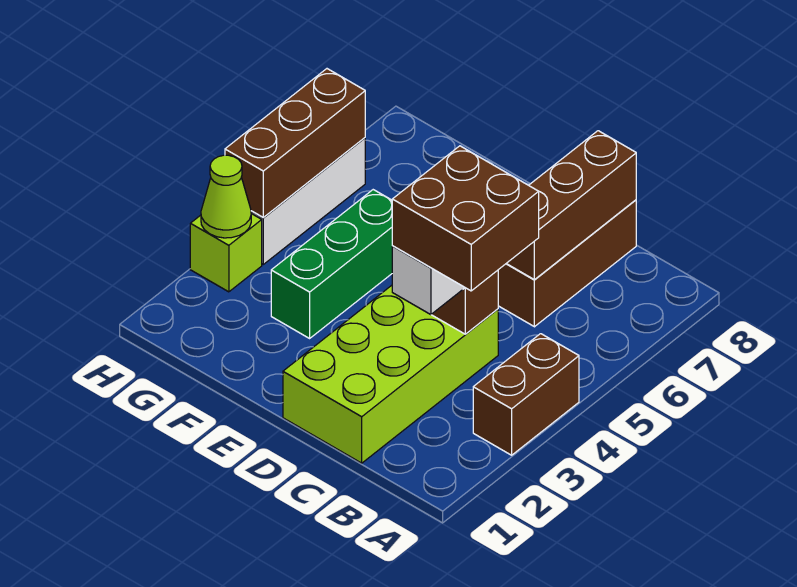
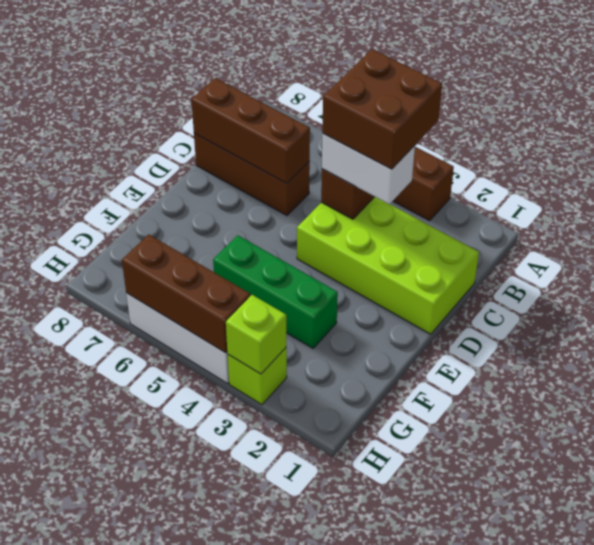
lime cone H3 level 2 -> lime brick H3 level 2

